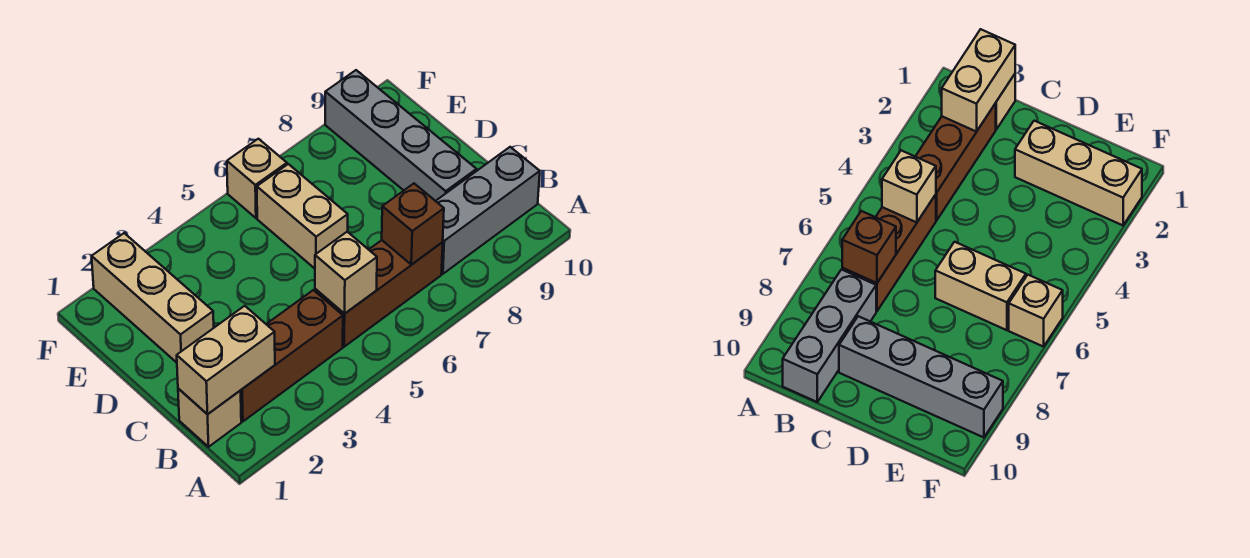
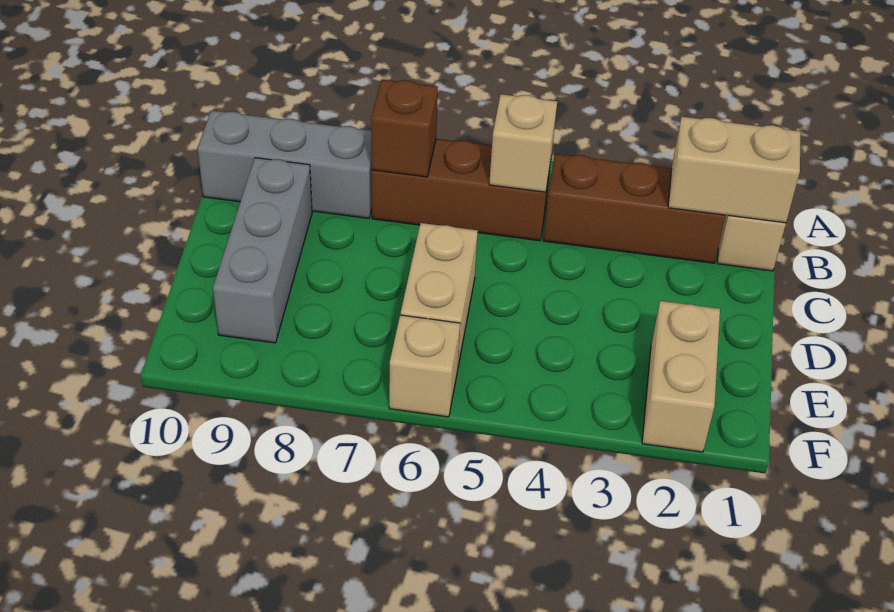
grey brick C9:F9 level 1 -> grey brick C9:E9 level 1
tan brick D2:F2 level 1 -> tan brick E2:F2 level 1

